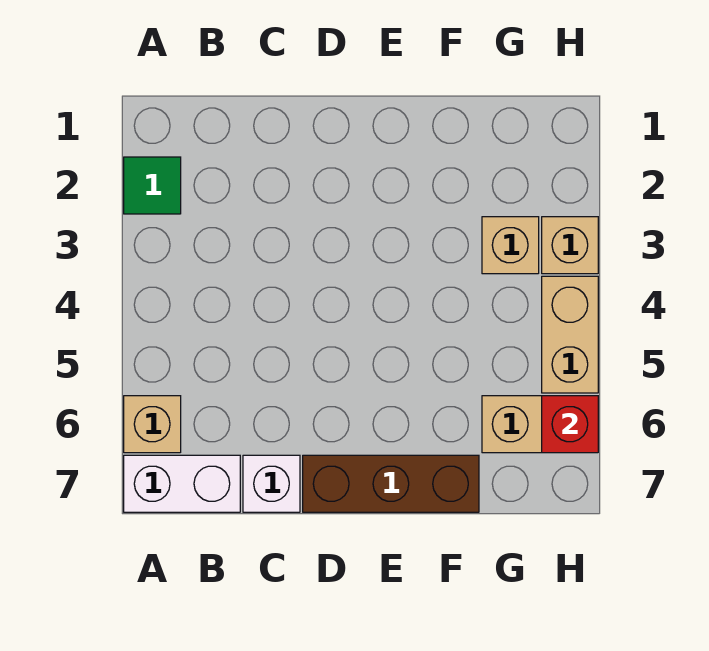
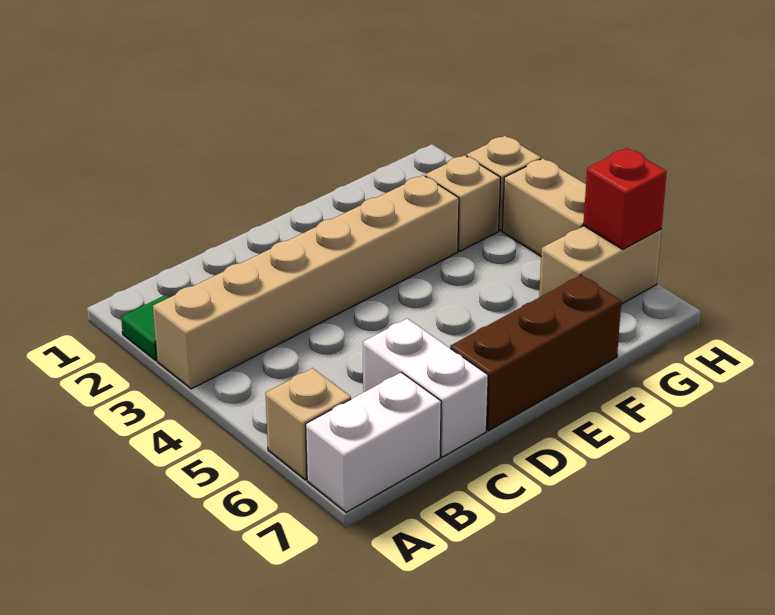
none -> tan brick A3:F3 level 1
white brick C7 level 1 -> white brick C6:C7 level 1

